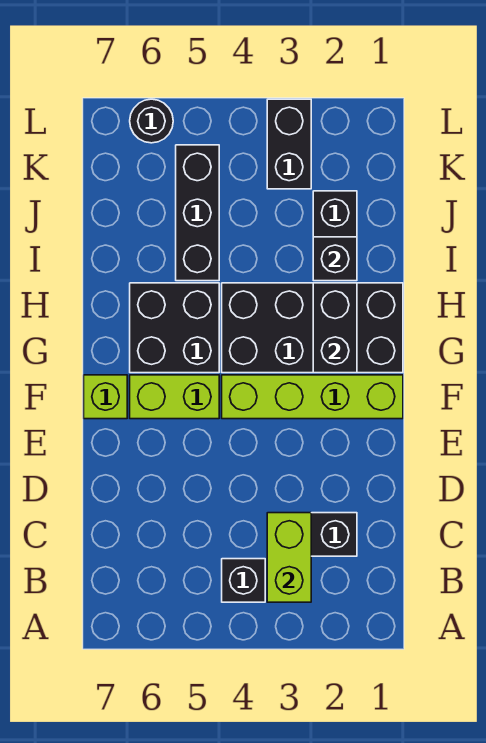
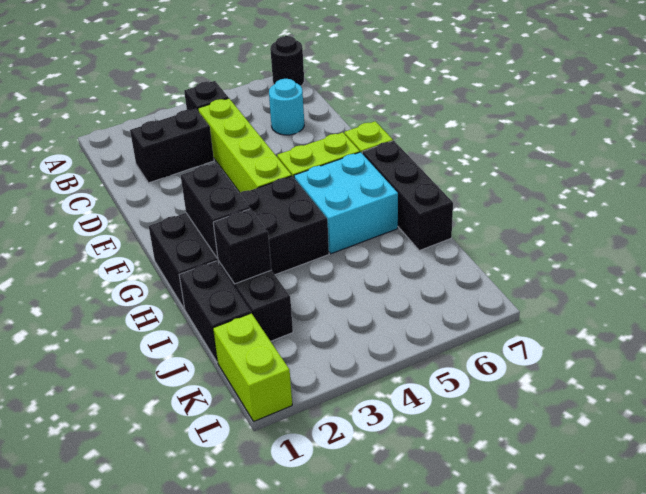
lime brick B3:C3 level 2 -> lime brick K1:L1 level 1
none -> cyan round brick C6 level 1
lime brick F1:F4 level 1 -> lime brick C4:F4 level 1
black brick G5:H6 level 1 -> cyan brick G5:H6 level 1
black brick I5:K5 level 1 -> black brick G7:I7 level 1
black brick K3:L3 level 1 -> black brick I1:J1 level 1
black round brick L6 level 1 -> black round brick A7 level 1

